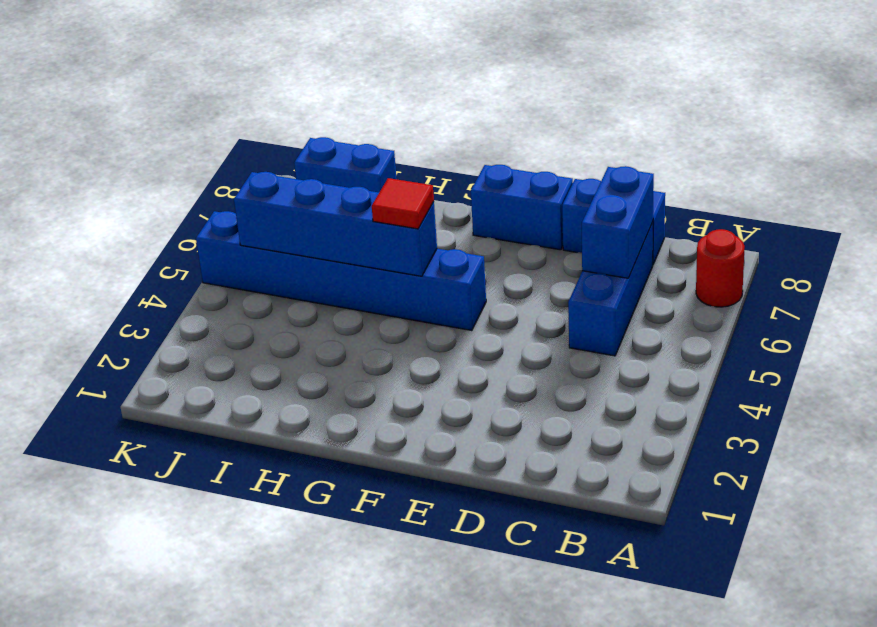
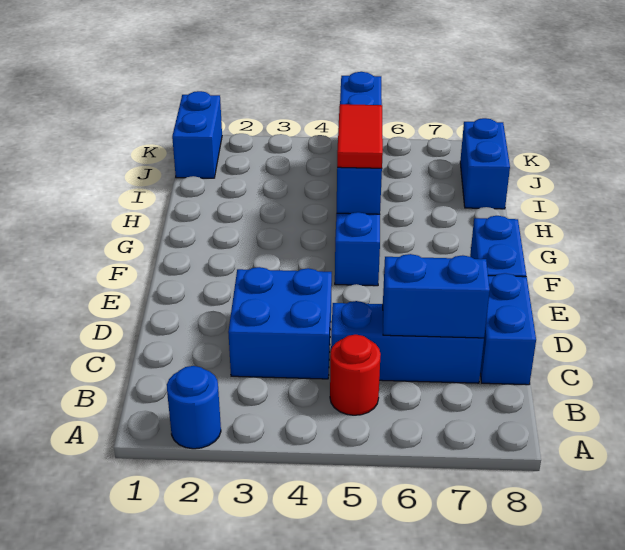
none -> blue round brick A2 level 1
red round brick A7 level 1 -> red round brick B5 level 1
none -> blue brick C3:D4 level 1
red tile G5 level 3 -> red tile G5:H5 level 3
none -> blue brick J1:K1 level 1

